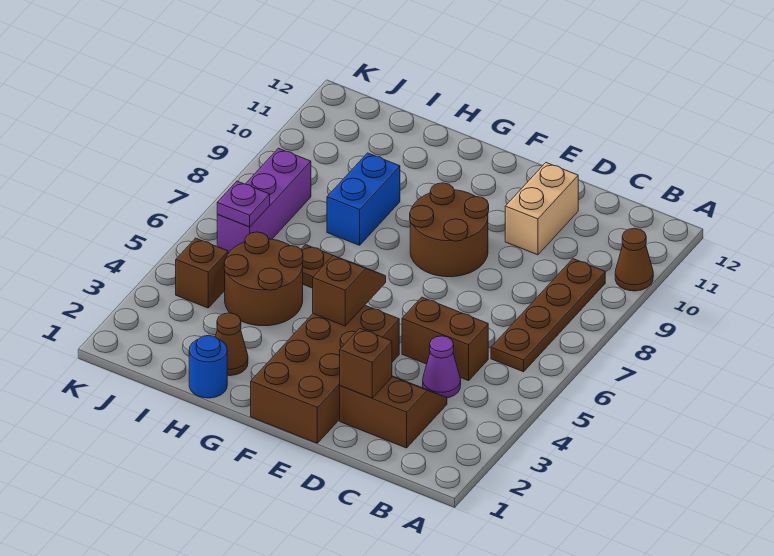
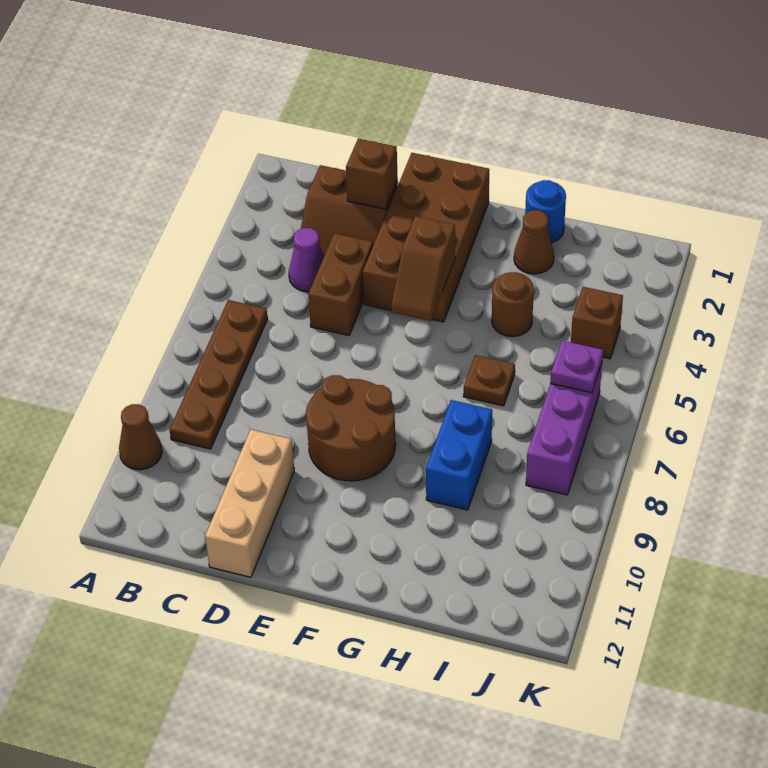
brown brick C5:D5 level 1 -> brown brick D4:D5 level 1
tan brick D10:D11 level 1 -> tan brick D10:D12 level 1
brown round brick H4:I5 level 1 -> brown round brick H4 level 1

